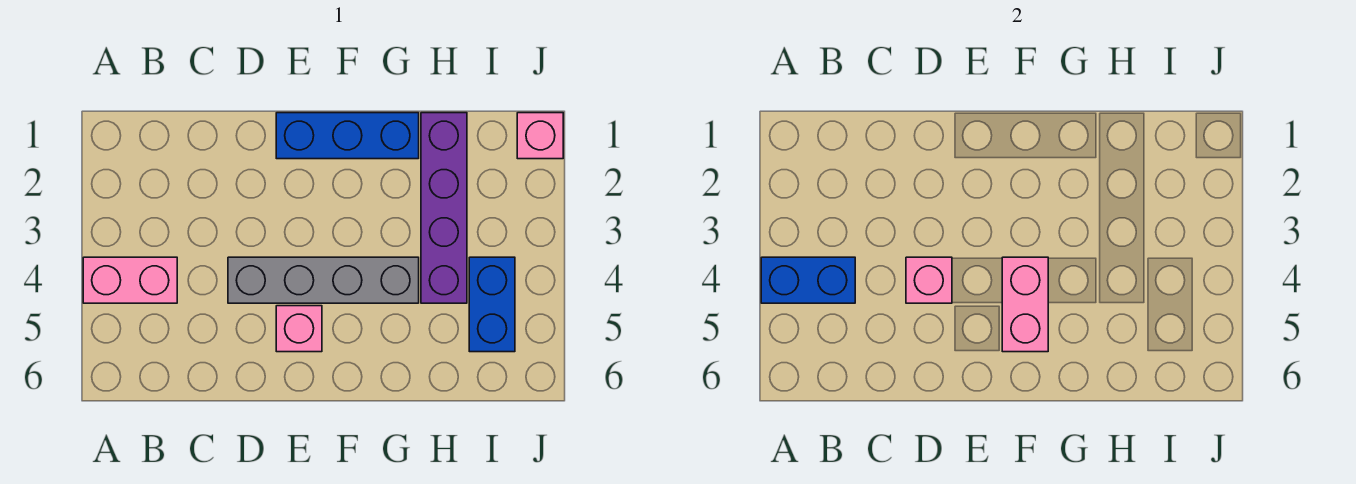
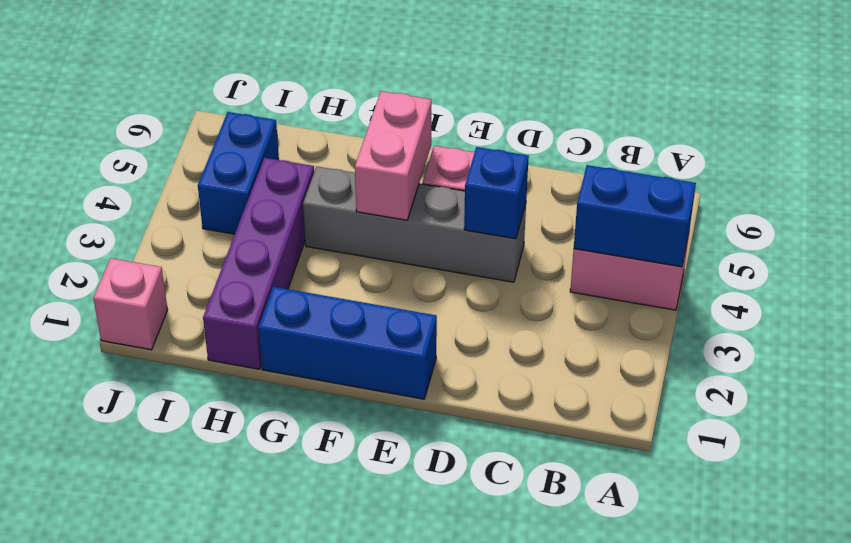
pink brick D4 level 2 -> blue brick D4 level 2

